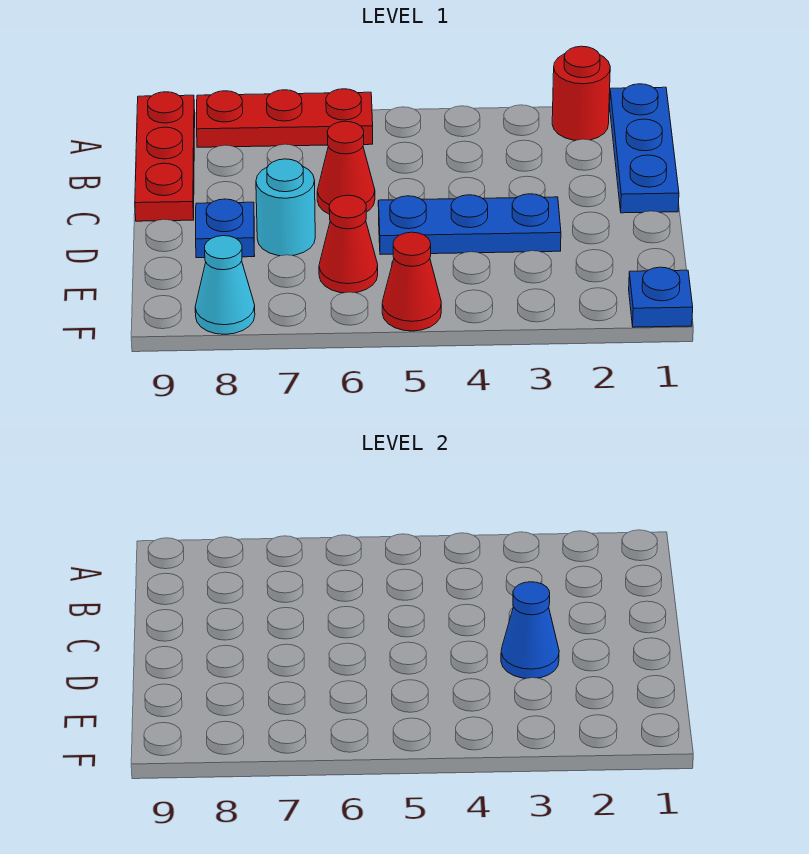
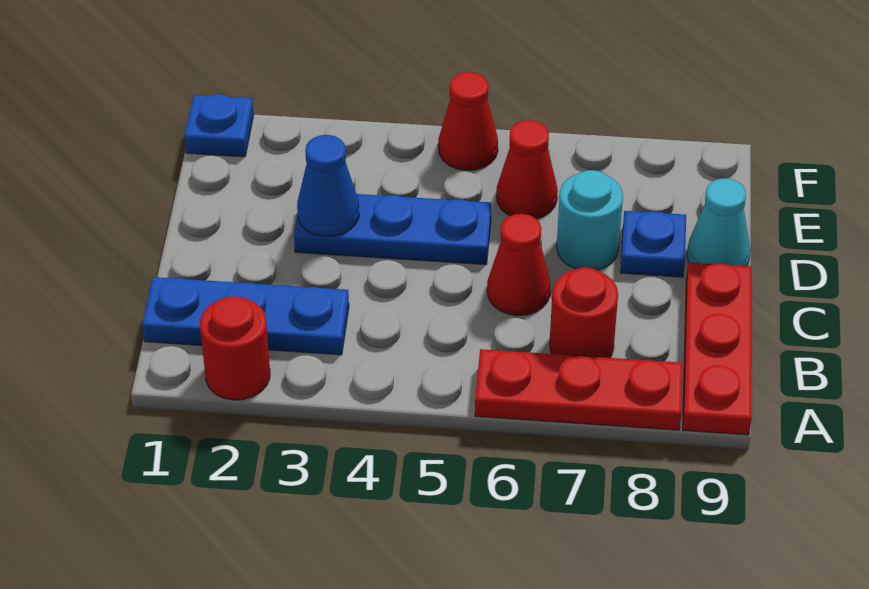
blue plate A1:C1 level 1 -> blue plate B1:B3 level 1
none -> red round brick B7 level 1
cyan cone F8 level 1 -> cyan cone D9 level 1

